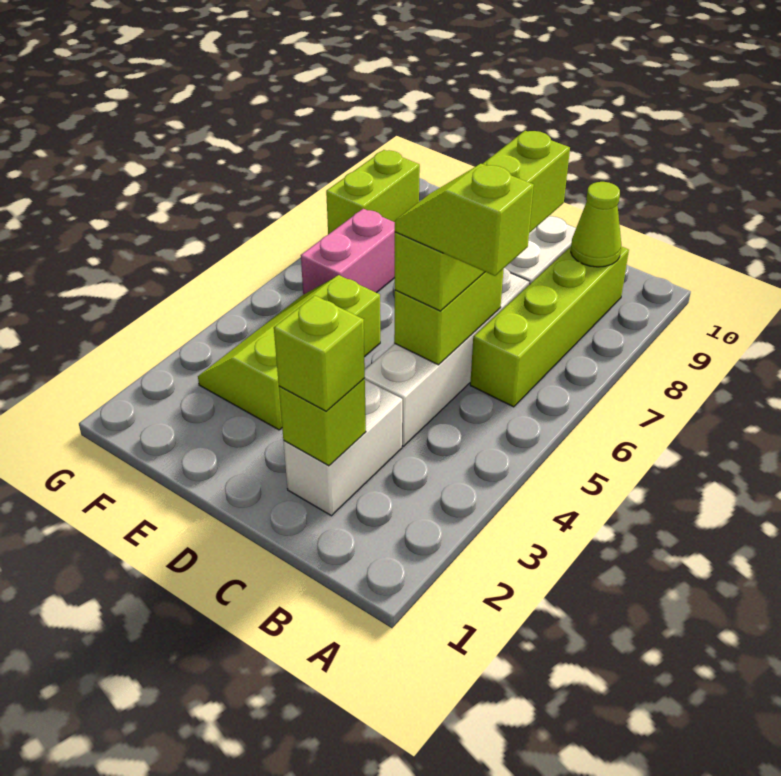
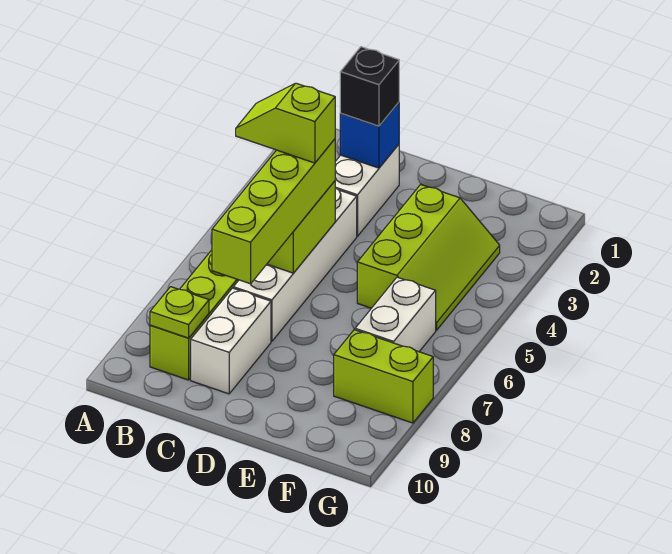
lime slope B5:C5 level 4 top B -> lime slope B5:C5 level 4 top C
lime cone B9 level 2 -> lime plate B9 level 2
lime brick C2 level 2 -> blue brick C2 level 2
lime brick C2 level 3 -> black brick C2 level 3
pink brick F6:F7 level 1 -> white brick F6:F7 level 1
lime brick G8:G9 level 1 -> lime brick F8:G8 level 1

